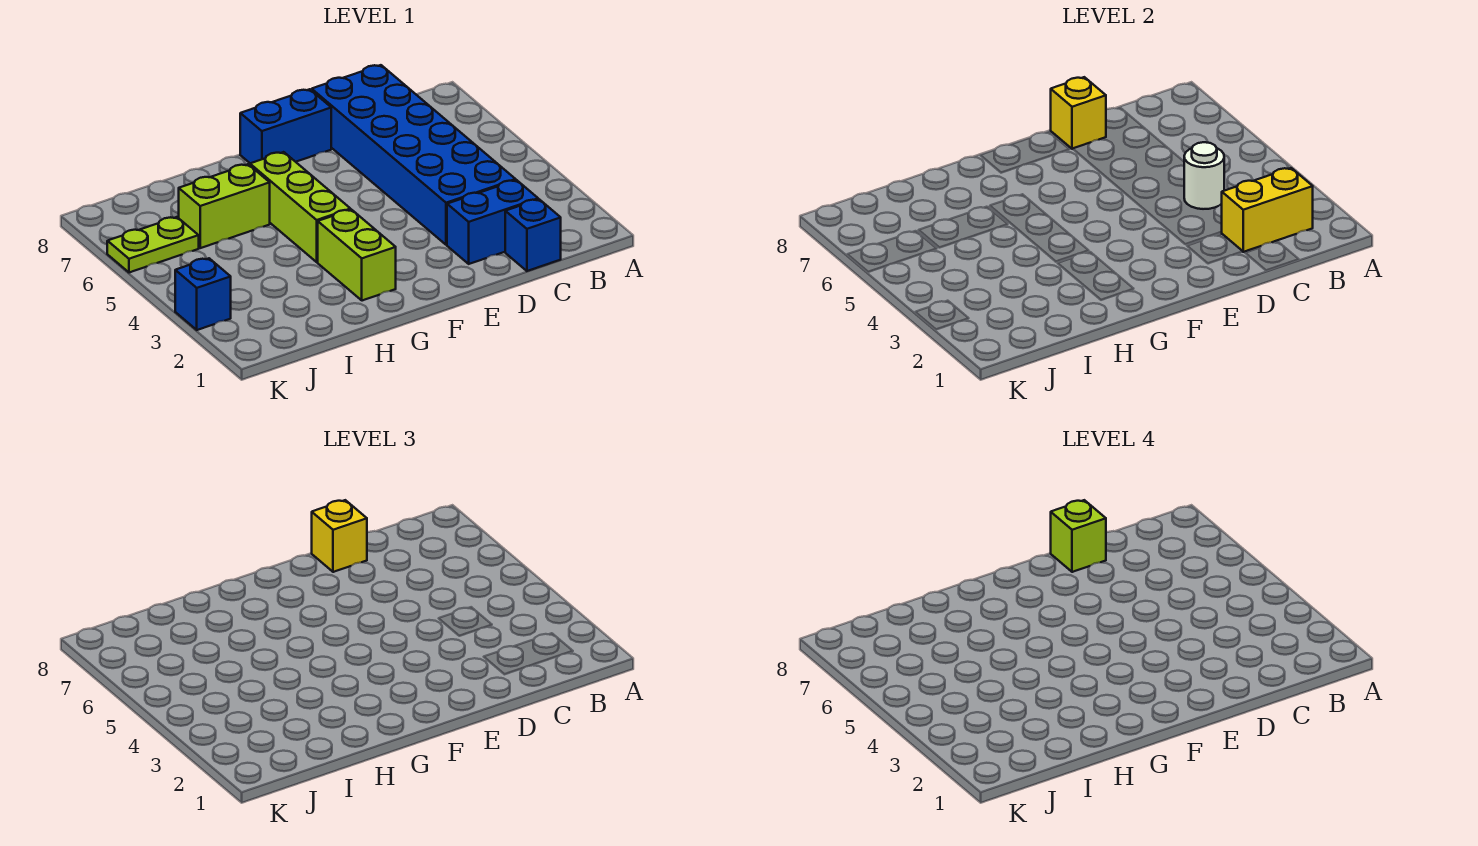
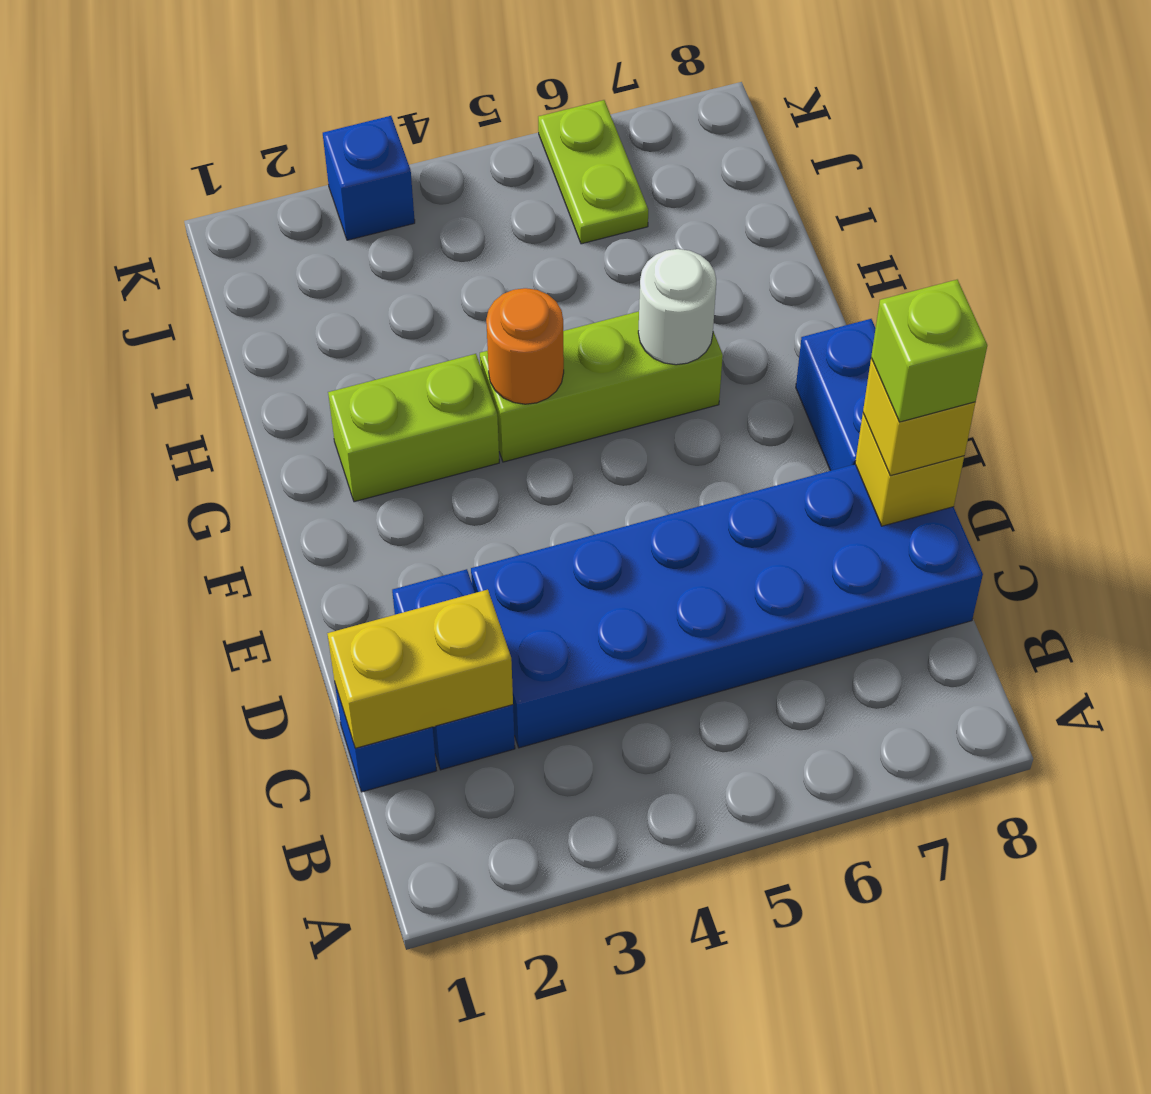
yellow brick B2:C2 level 2 -> yellow brick C1:C2 level 2
white round brick C4 level 2 -> white round brick G6 level 2
none -> orange round brick G4 level 2
lime brick H6:I6 level 1 -> none

